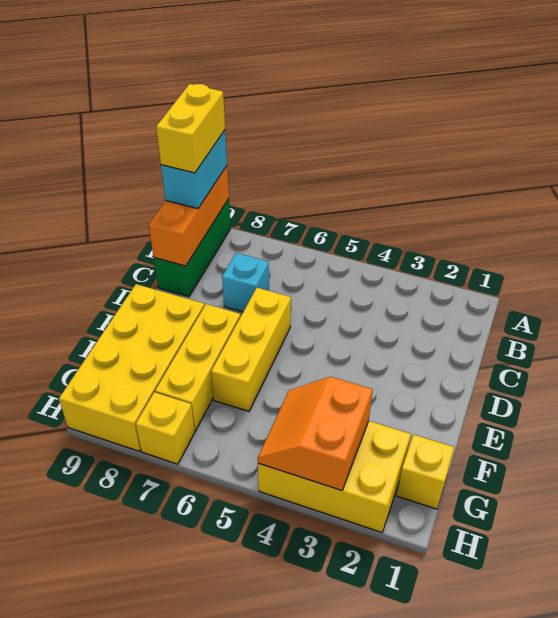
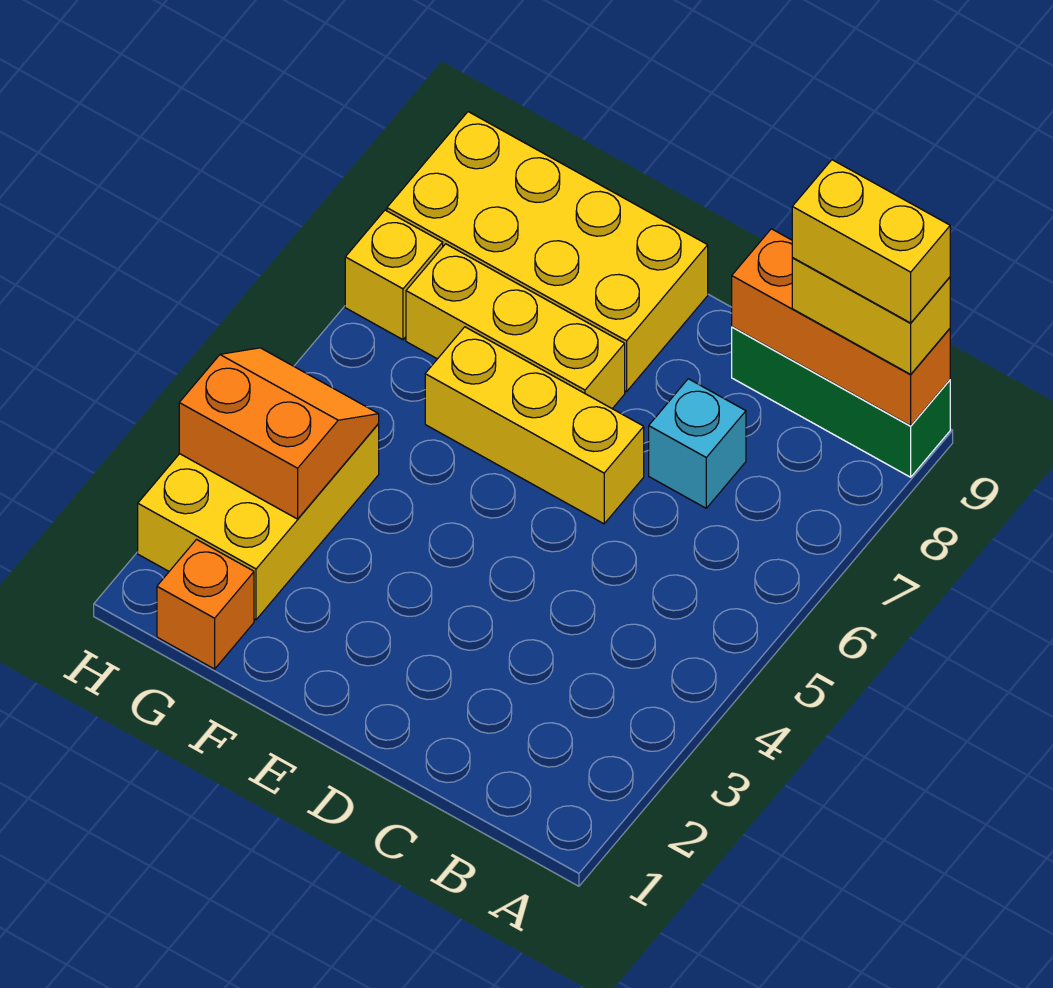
cyan brick A9:B9 level 3 -> yellow brick A9:B9 level 3
yellow brick G1 level 1 -> orange brick G1 level 1

